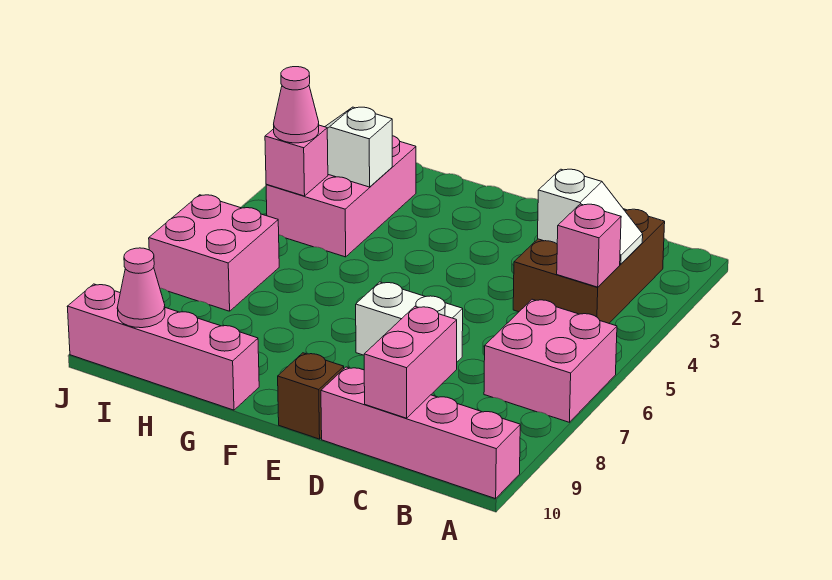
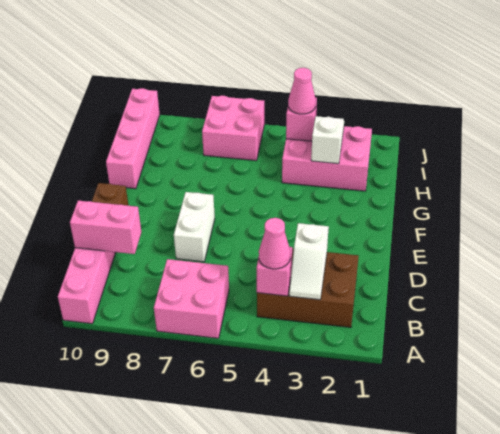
pink cone I10 level 2 -> pink cone B4 level 3

